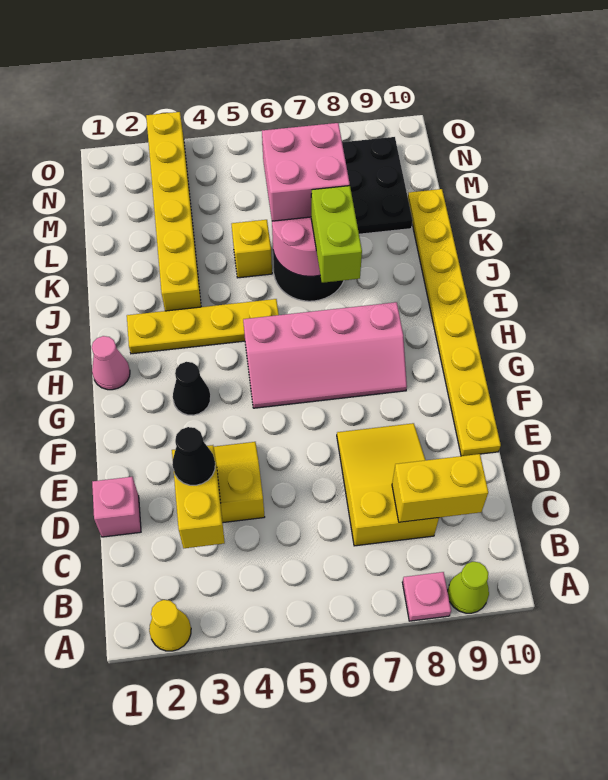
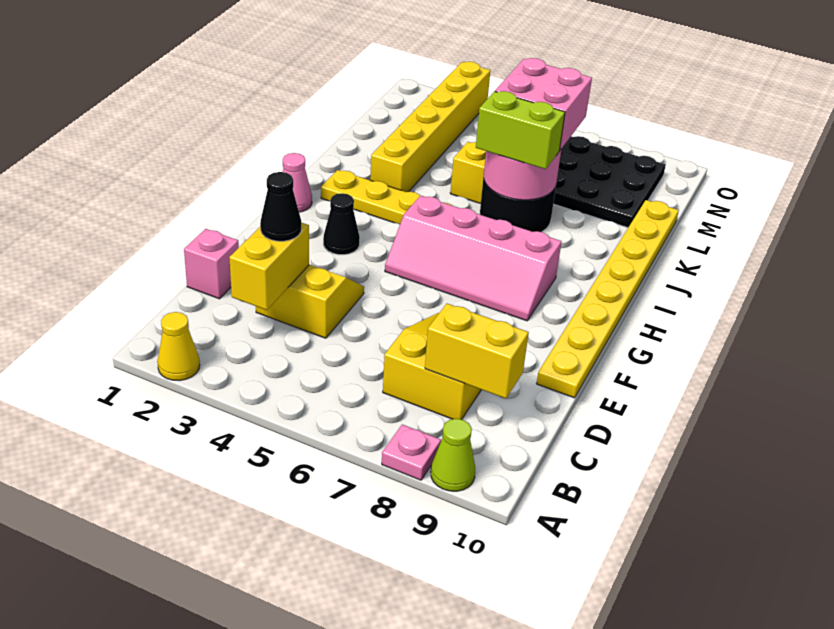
lime brick I7:J7 level 3 -> lime brick J6:J7 level 3

